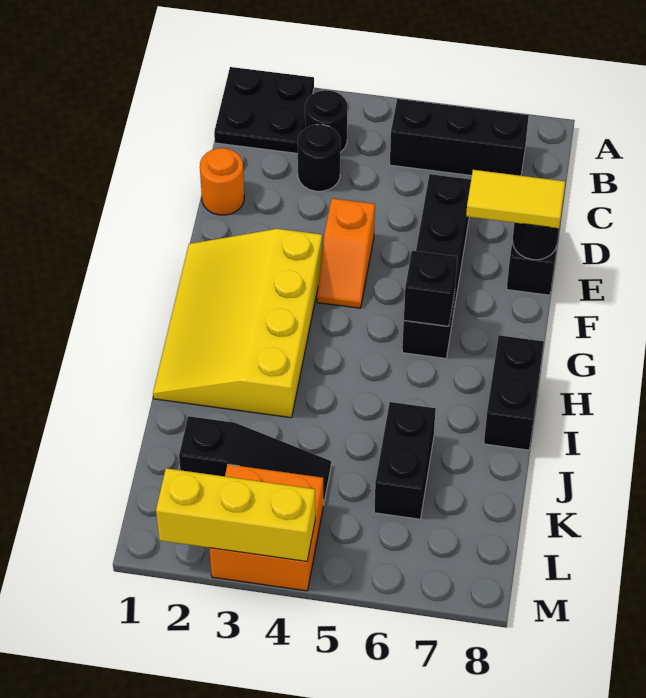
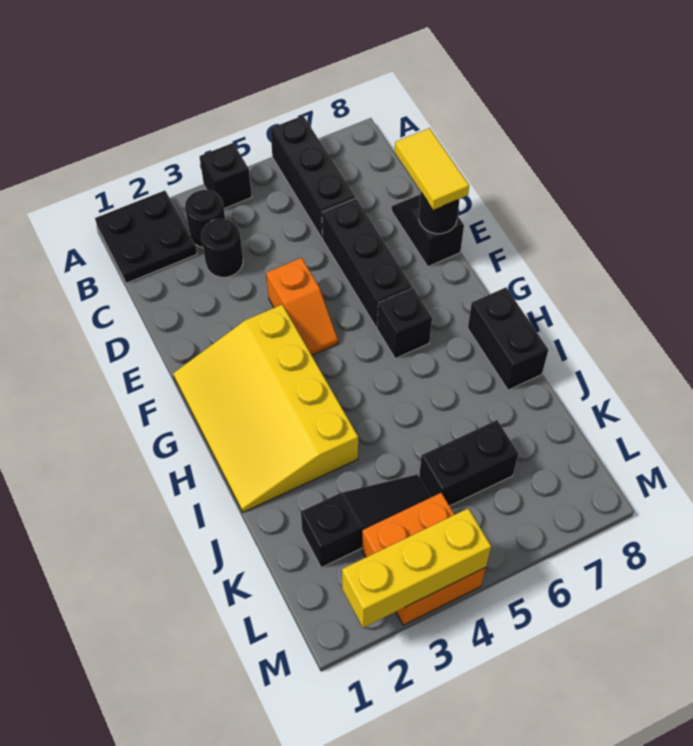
black brick B5:B7 level 1 -> black brick A6:C6 level 1
orange round brick D1 level 1 -> none
yellow tile E7:E8 level 3 -> yellow tile D8:E8 level 3
black brick G6 level 2 -> black brick A4 level 1
black brick J6:K6 level 1 -> black brick K5:K6 level 1

